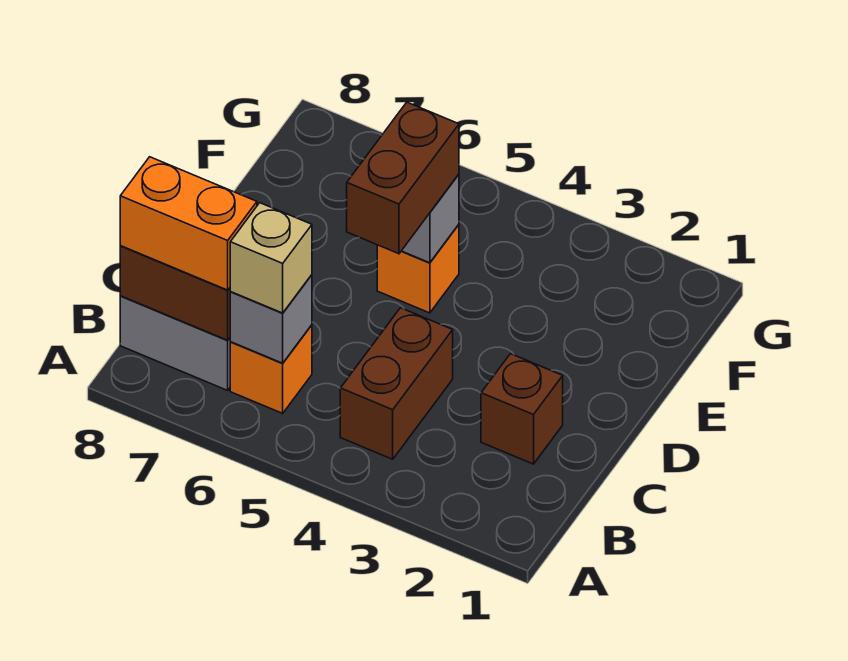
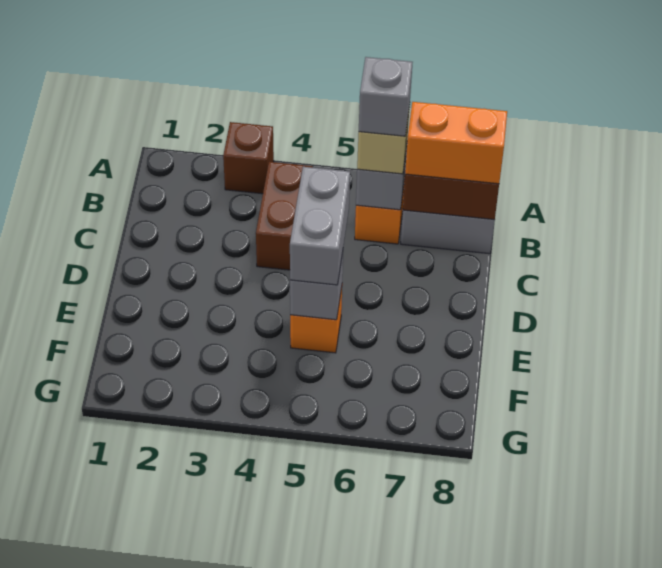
none -> grey brick B6 level 4
brown brick C2 level 1 -> brown brick A3 level 1
brown brick D5:E5 level 3 -> grey brick D5:E5 level 3

